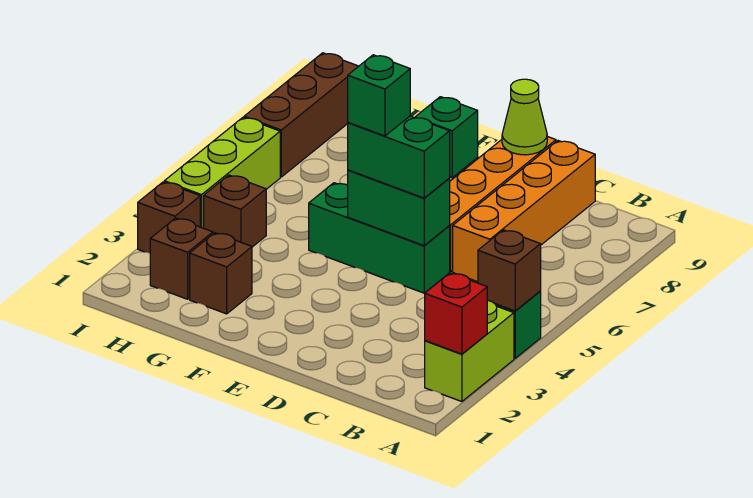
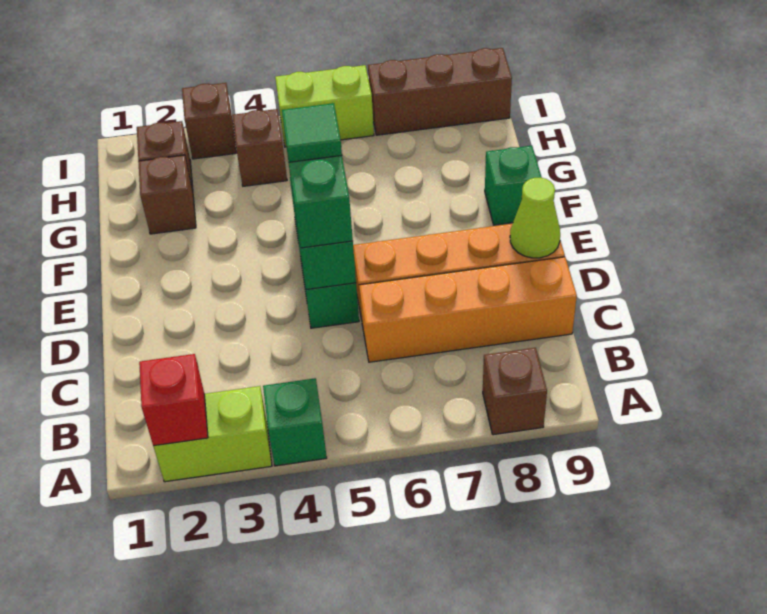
brown brick A4 level 2 -> brown brick A8 level 1
green brick E5 level 4 -> green tile E5 level 4
lime brick I4:I6 level 1 -> lime brick I5:I6 level 1

